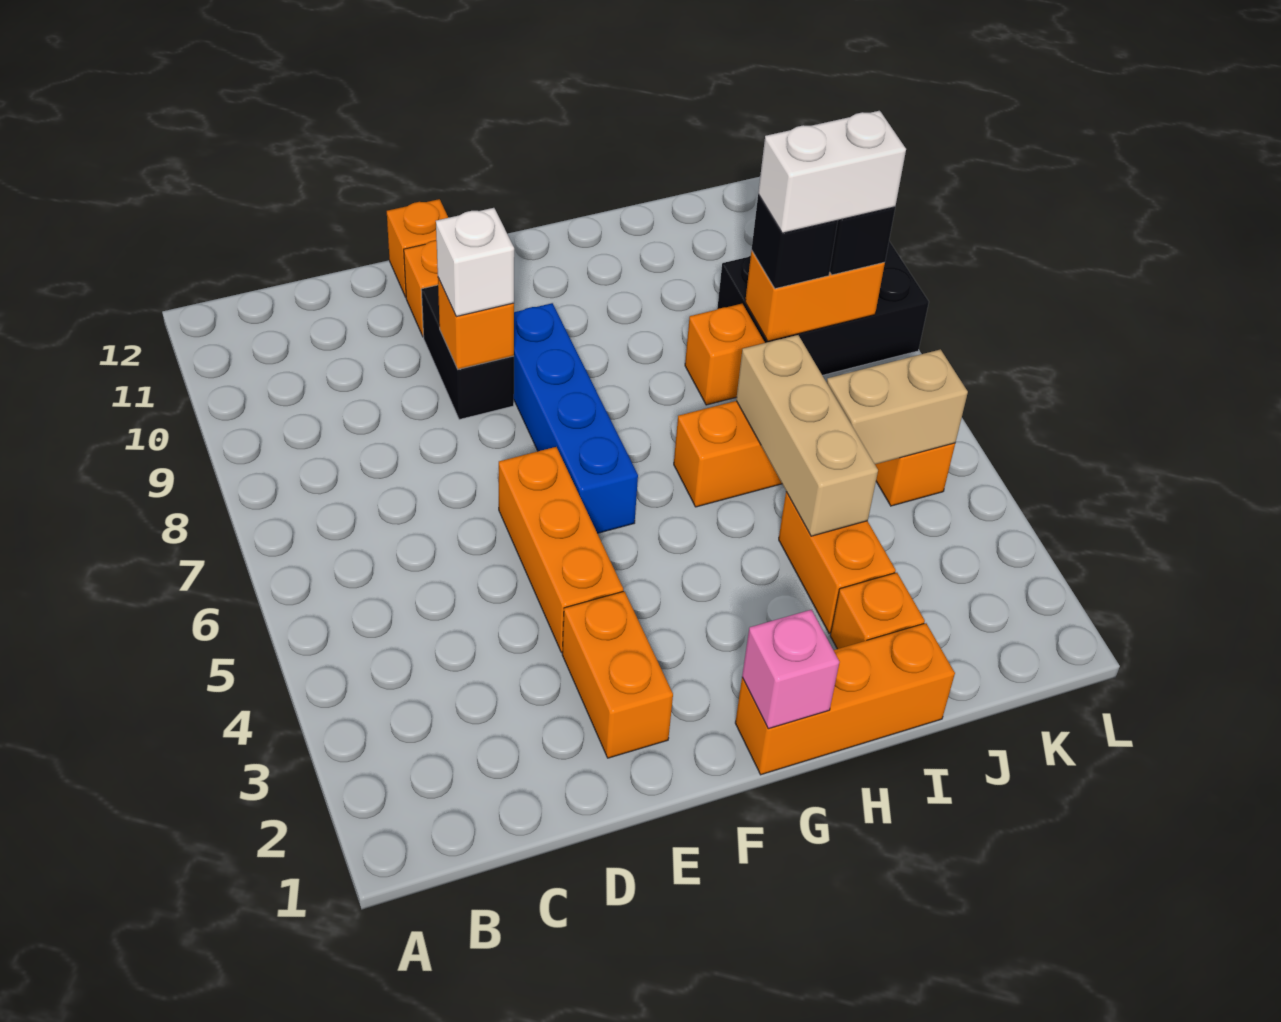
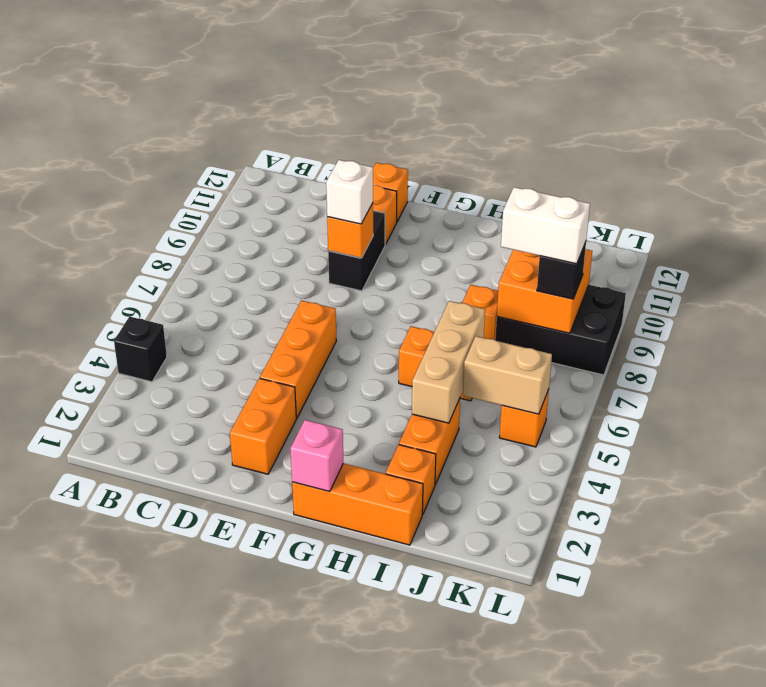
blue brick F6:F9 level 1 -> none
orange brick J8:K8 level 2 -> orange brick J8:K9 level 2
black brick J8 level 3 -> black brick A4 level 1

